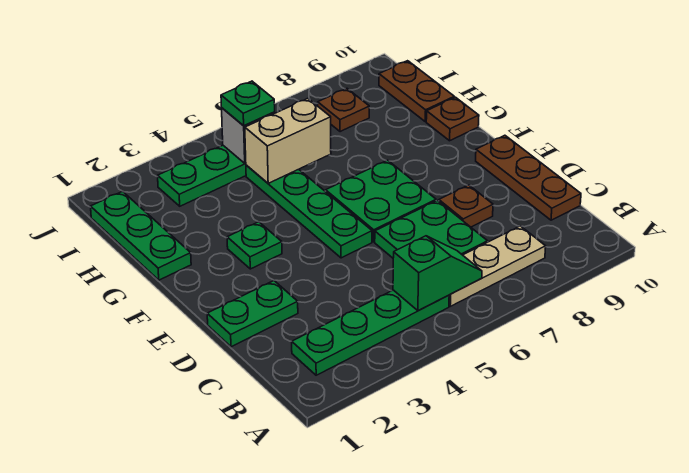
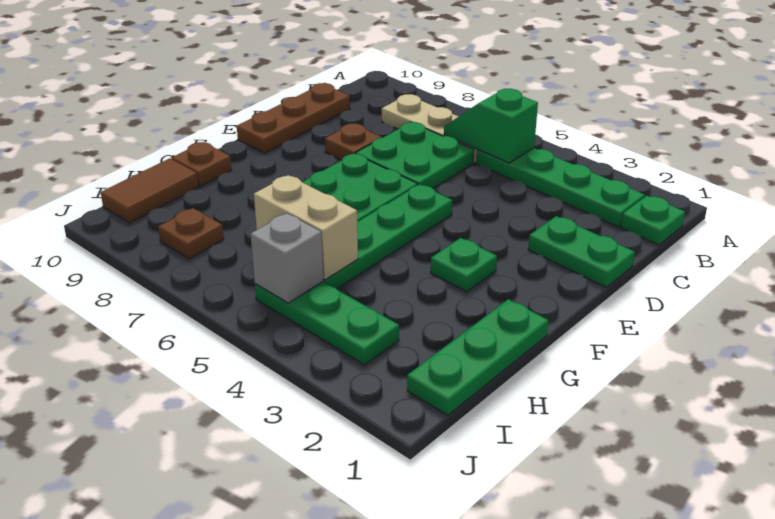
brown plate H10:I10 level 1 -> brown tile H10:I10 level 1
green plate I5 level 3 -> green plate B1 level 1

